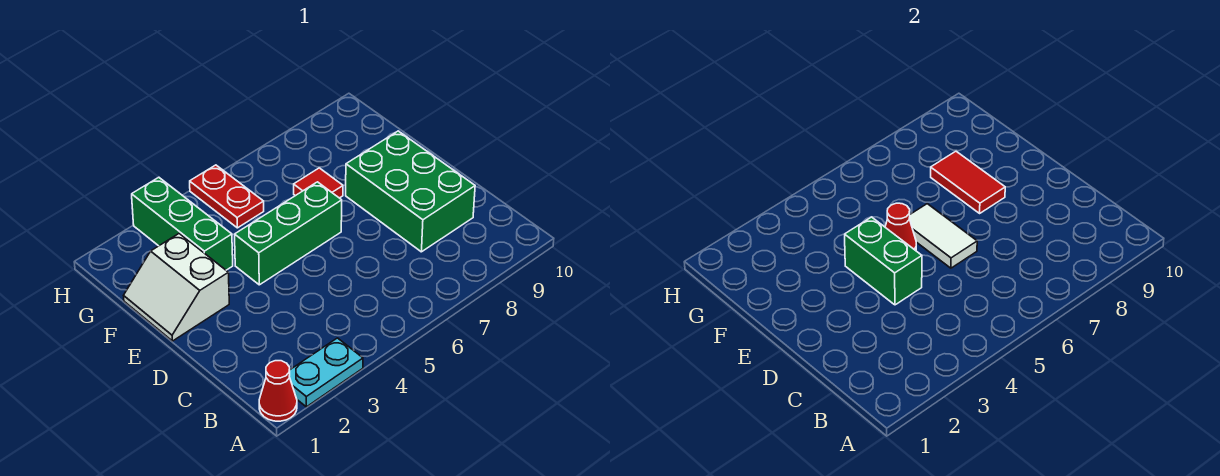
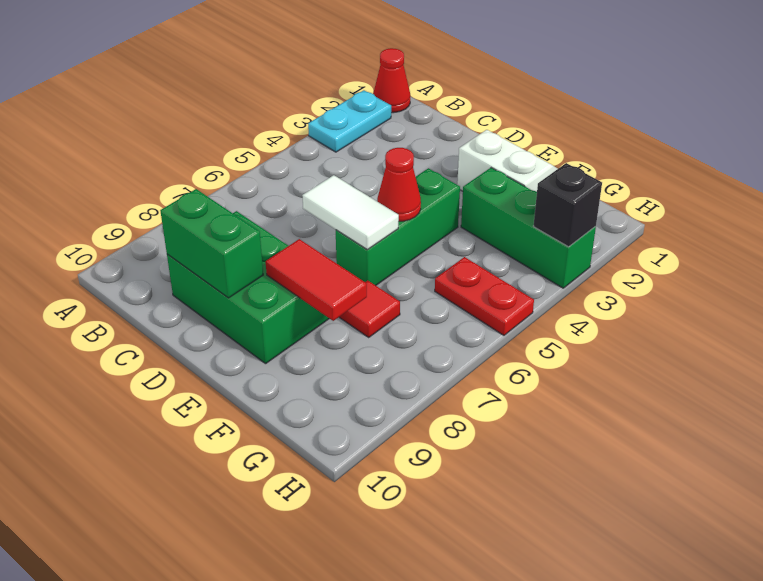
green brick D4:E4 level 2 -> green brick C9:D9 level 2
none -> black brick H3 level 2

